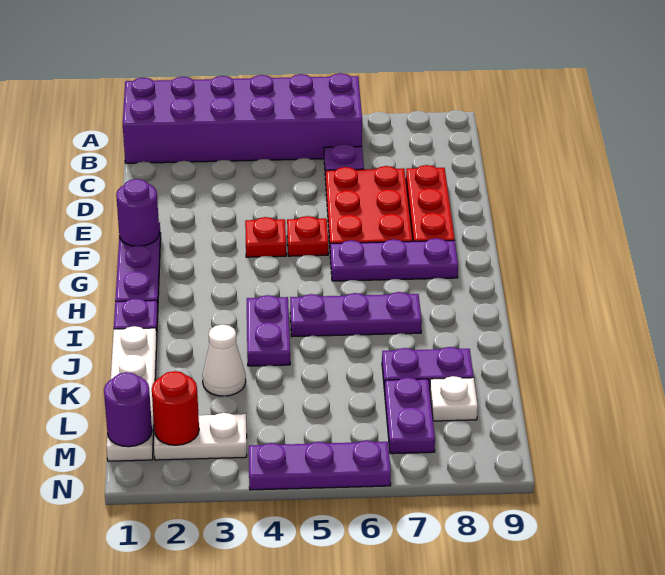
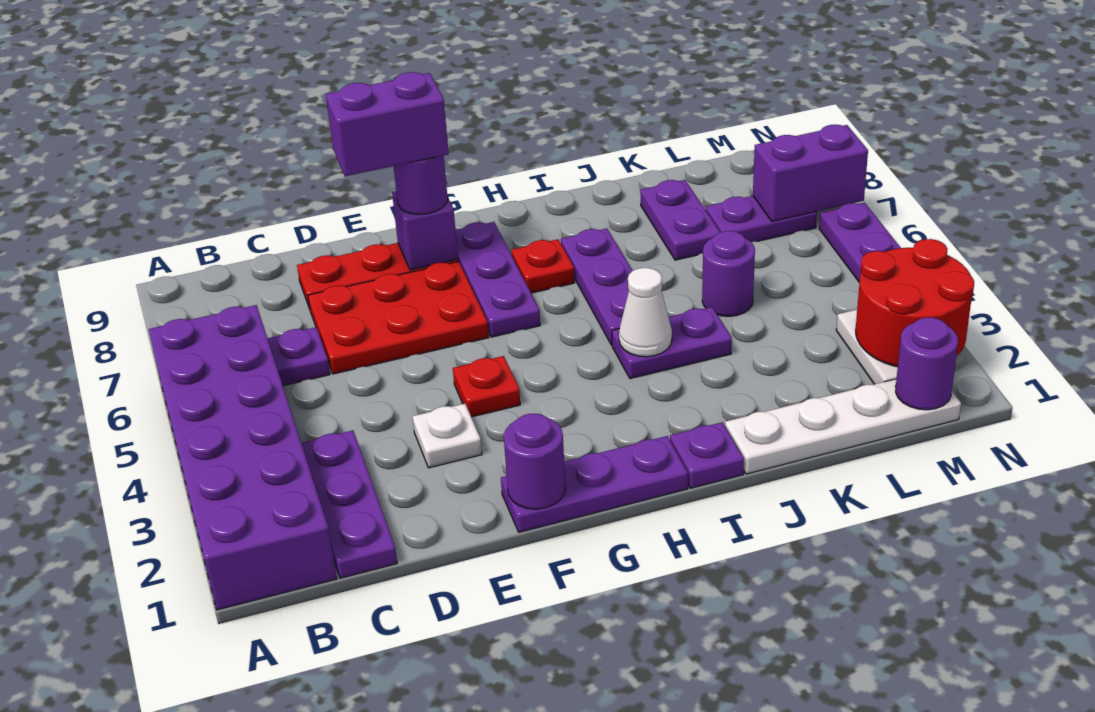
none -> purple plate C1:C3 level 1
none -> purple brick E8:F8 level 4
red plate F5 level 1 -> red plate H7 level 1
none -> purple brick F8 level 2
none -> purple round brick F8 level 3
white cone K3 level 1 -> white cone I4 level 2
none -> purple round brick K5 level 1
white plate L8 level 1 -> white plate E3 level 1
red round brick M2 level 2 -> red round brick M2:N3 level 2
none -> purple brick M7:N7 level 2

